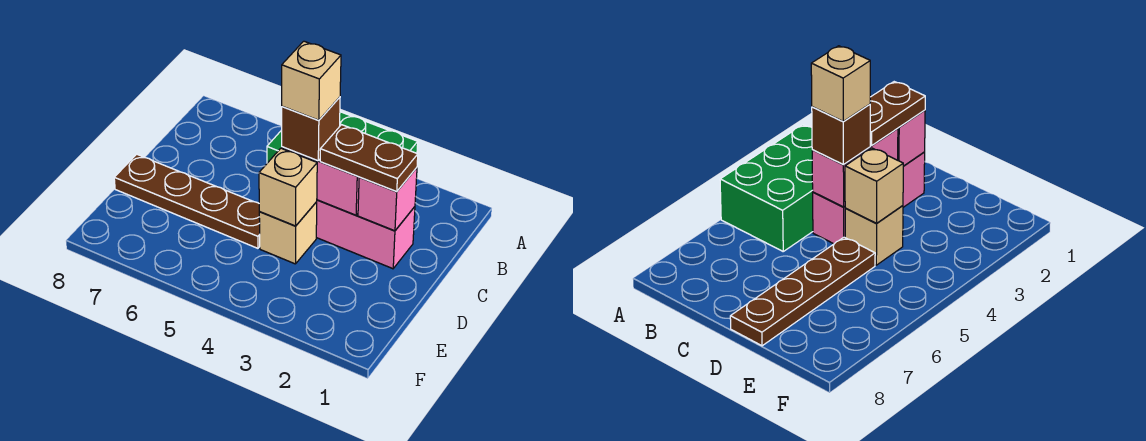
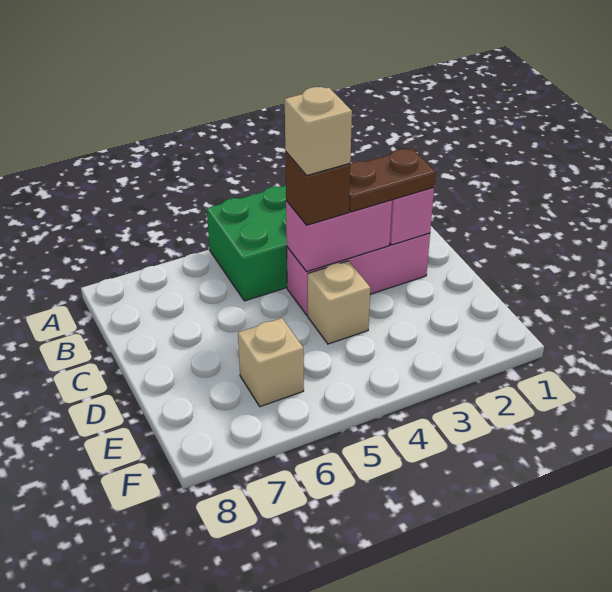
tan brick D4 level 2 -> tan brick E6 level 1
brown plate D5:D8 level 1 -> none

